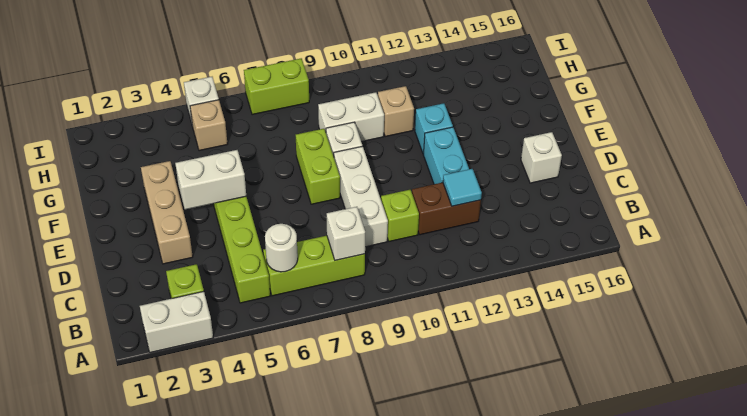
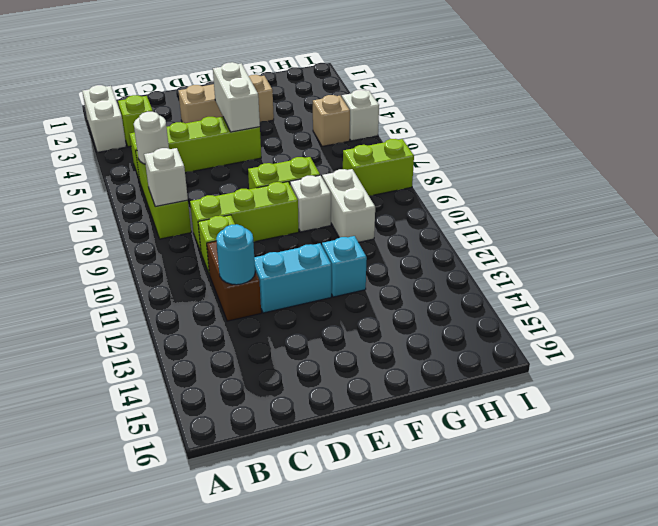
white brick C9:E9 level 1 -> lime brick C9:E9 level 1
cyan tile C12 level 2 -> cyan round brick C12 level 2
white brick D15 level 1 -> none
tan brick G11 level 1 -> none
lime brick I7:I8 level 1 -> lime brick H8:I8 level 1

